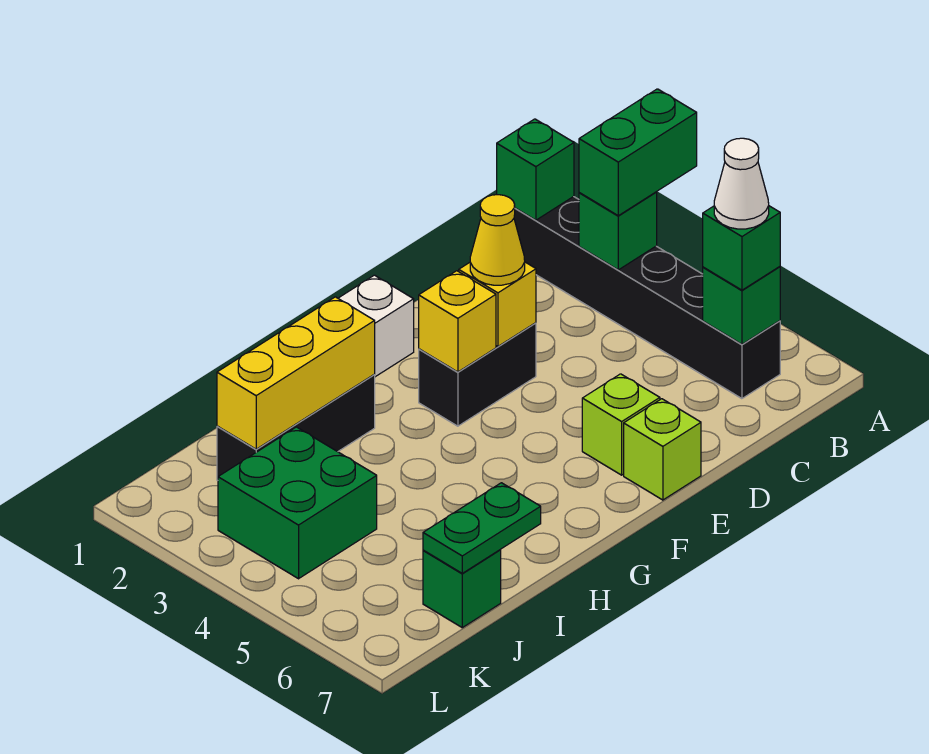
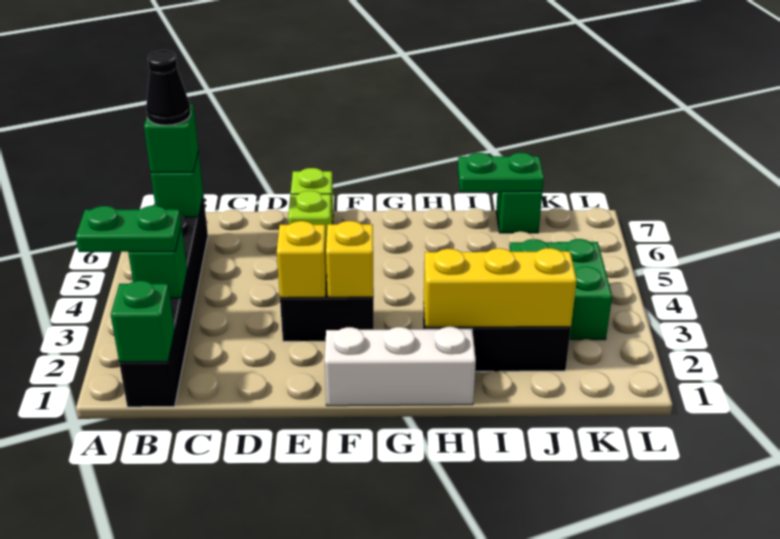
green brick A3:B3 level 3 -> green plate A3:B3 level 3
white cone B6 level 4 -> black cone B6 level 4
yellow cone E3 level 3 -> none

